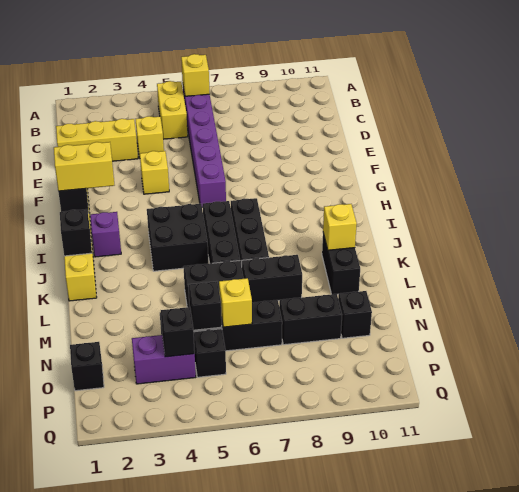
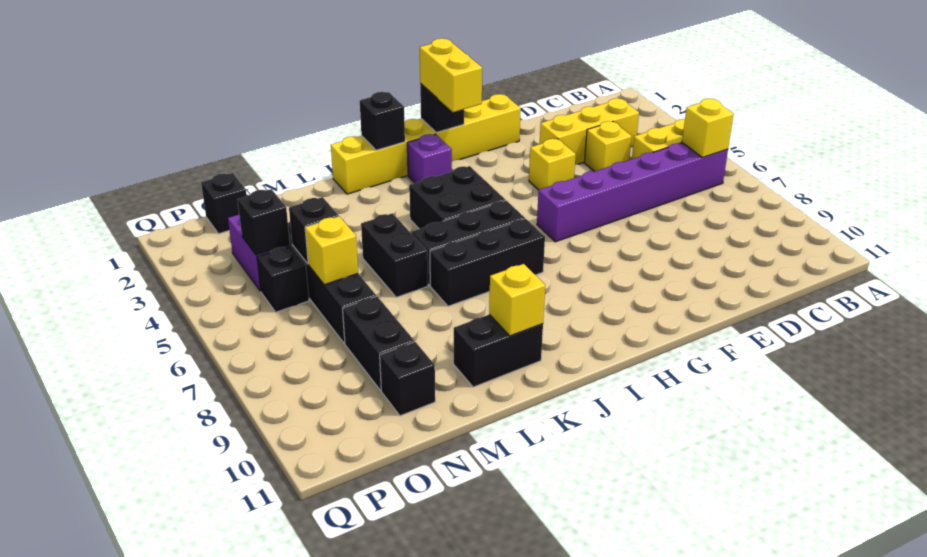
yellow brick D1:D3 level 1 -> yellow brick C3:E3 level 1
black brick L7:L8 level 1 -> none

